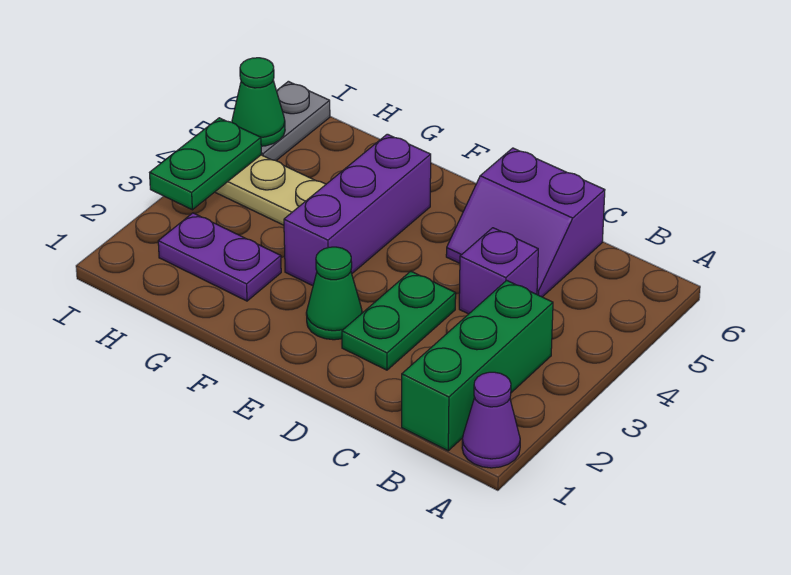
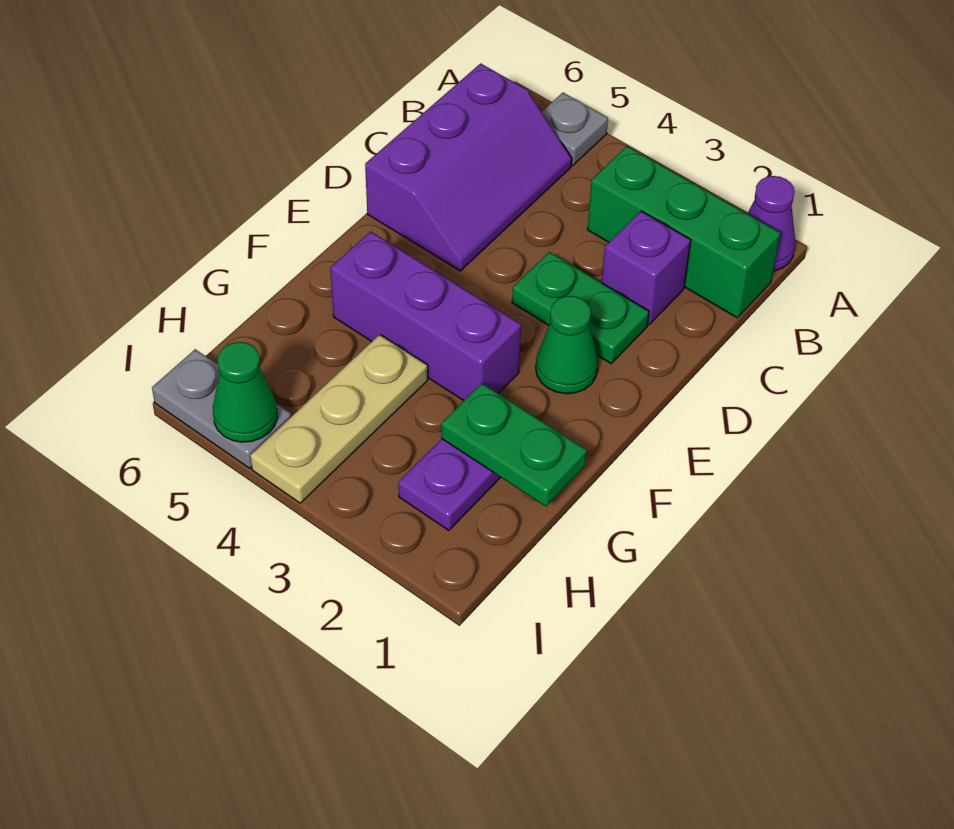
none -> grey plate A5 level 1
purple brick C4 level 1 -> purple brick C2 level 1
purple slope C5:D6 level 1 top 6 -> purple slope B5:D6 level 1 top 6
green plate I3:I4 level 2 -> green plate G1:G2 level 2

